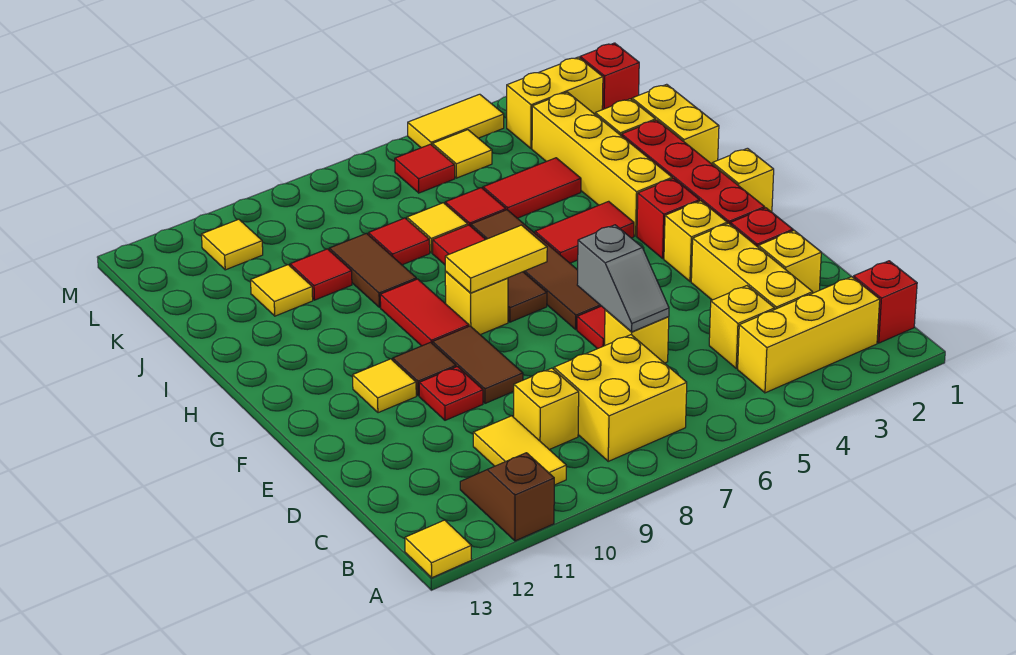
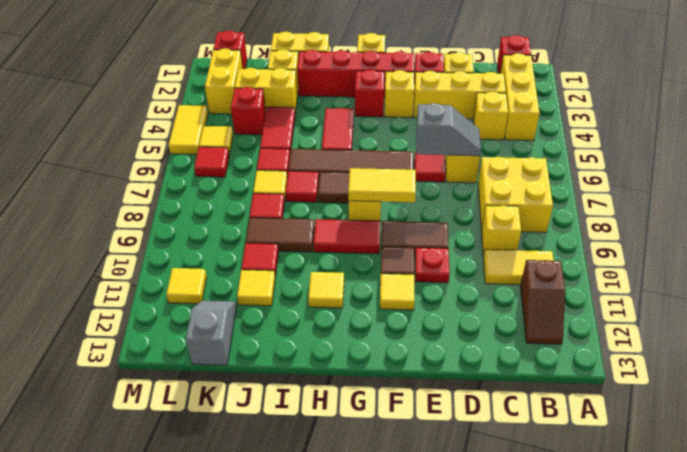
brown slope A11:B11 level 1 top A -> brown slope B11:B12 level 1 top 11
yellow tile A13 level 1 -> yellow tile H11 level 1
yellow tile G7:G8 level 2 -> yellow tile F8:G8 level 2
yellow brick H3:K3 level 1 -> yellow brick J3:K3 level 1
none -> red brick K4 level 1
none -> grey slope K12:K13 level 1 top 13

